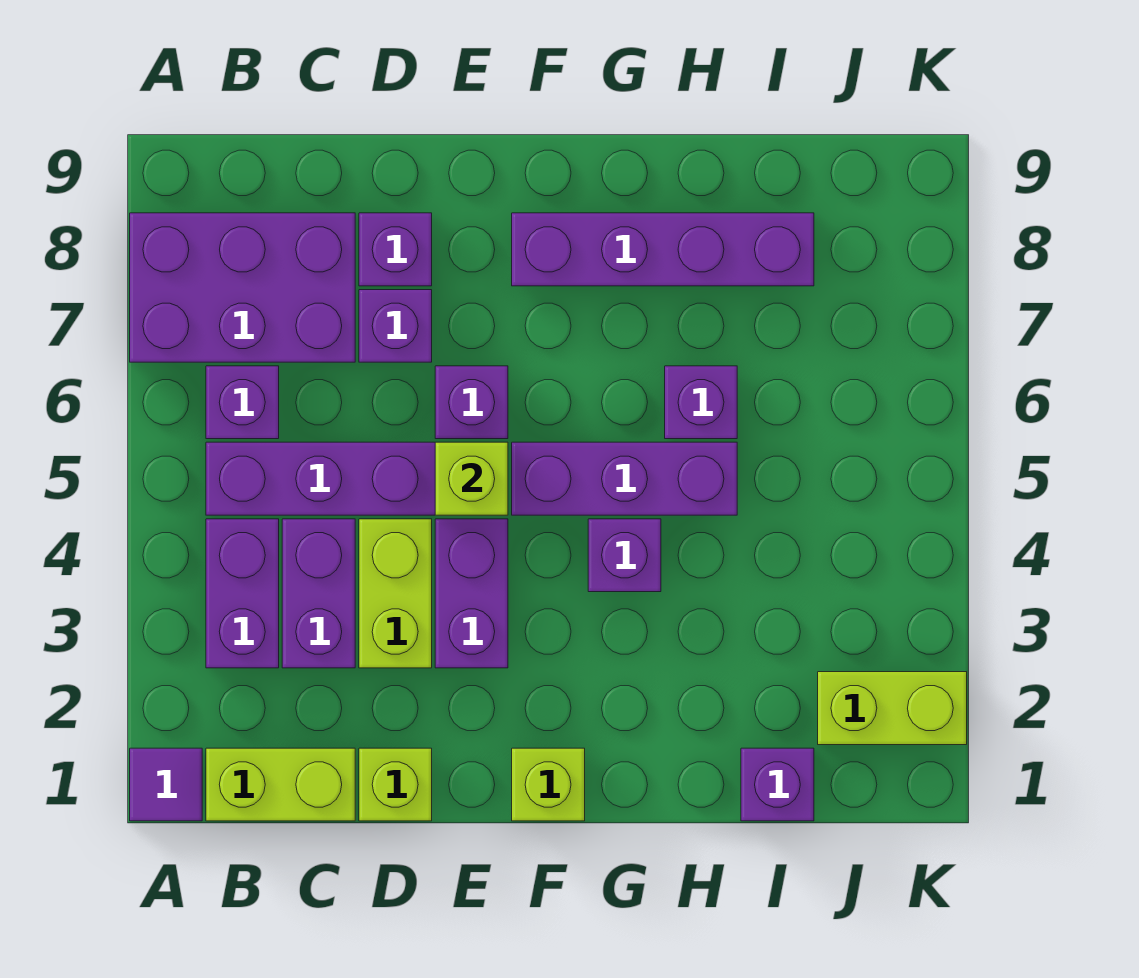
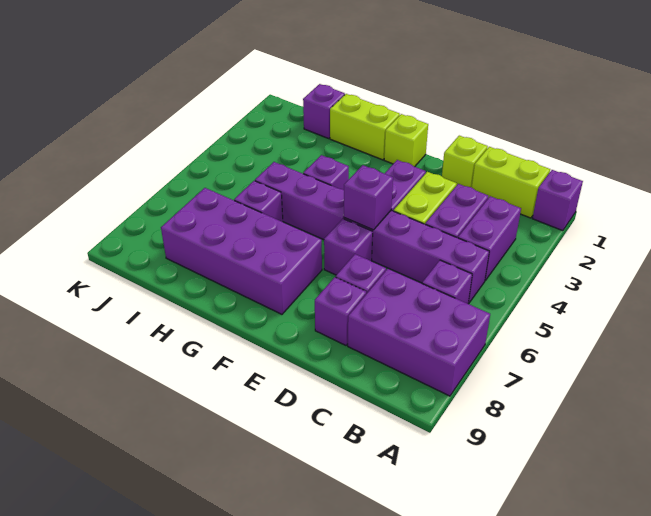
purple tile A1 level 1 -> purple brick A1 level 1
lime brick E5 level 2 -> purple brick E5 level 2
purple brick F8:I8 level 1 -> purple brick F7:I8 level 1
lime brick J2:K2 level 1 -> lime brick G1:H1 level 1

